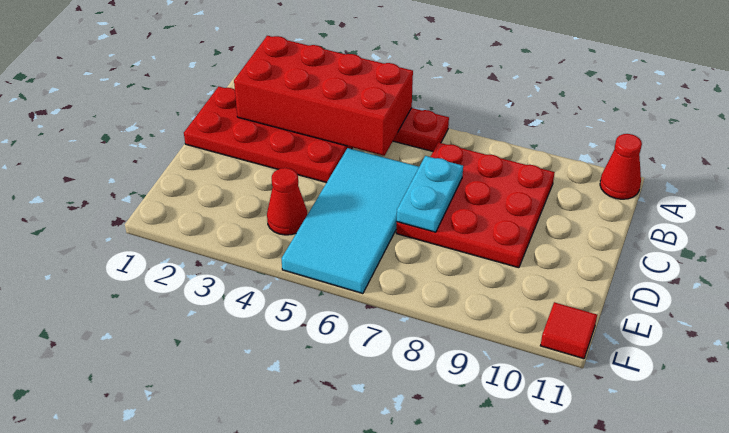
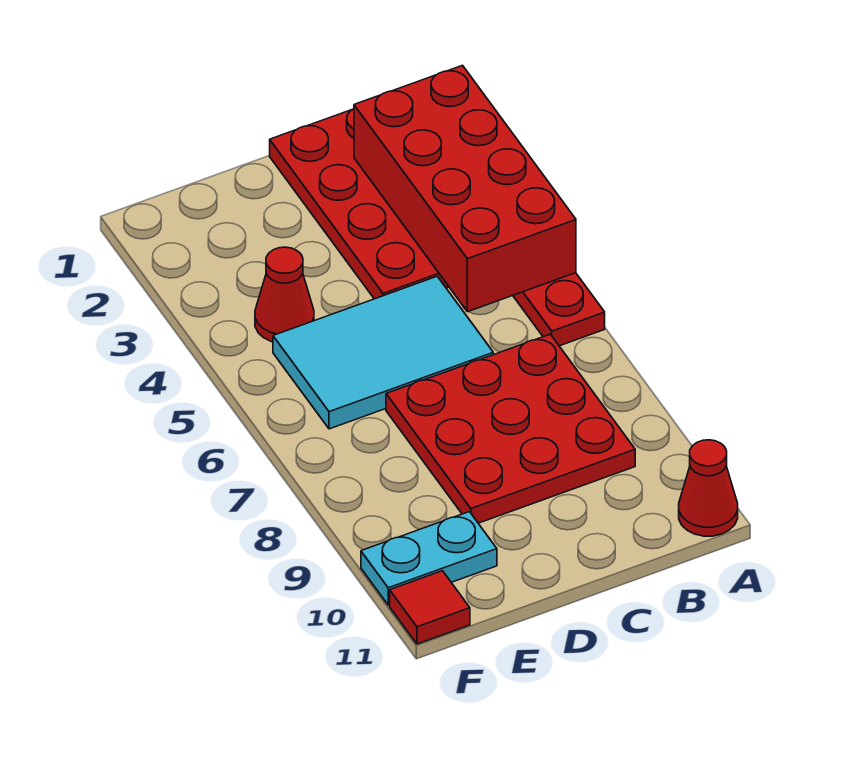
cyan tile C5:F6 level 1 -> cyan tile C5:E6 level 1
cyan plate C7:D7 level 2 -> cyan plate E10:F10 level 1

